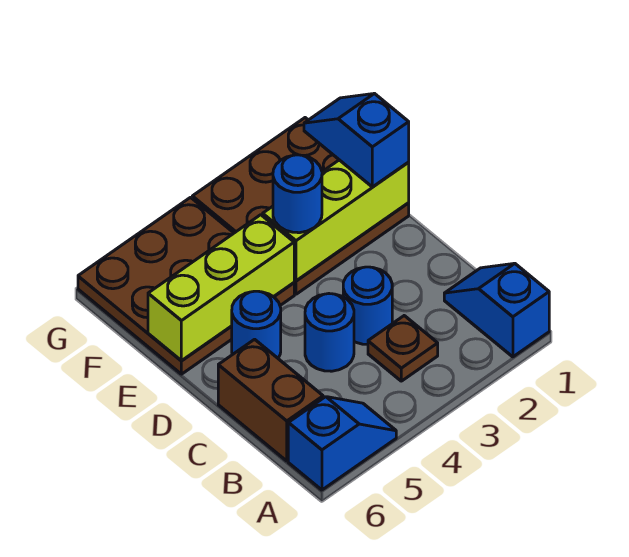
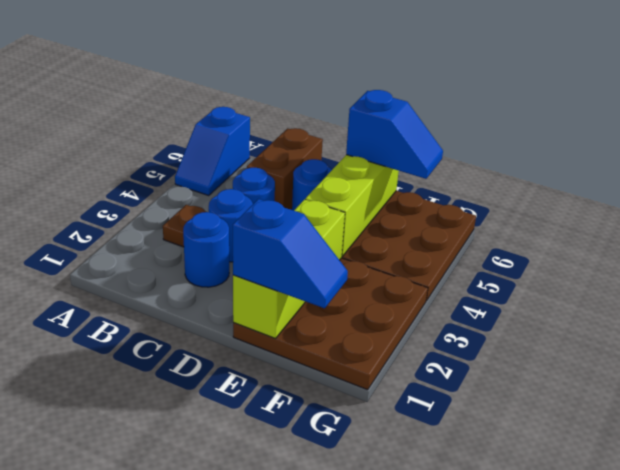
blue slope A1:B1 level 1 top A -> blue slope E6:F6 level 3 top E
brown brick B6:C6 level 1 -> brown brick C5:C6 level 1
blue round brick E3 level 3 -> blue round brick C2 level 1

